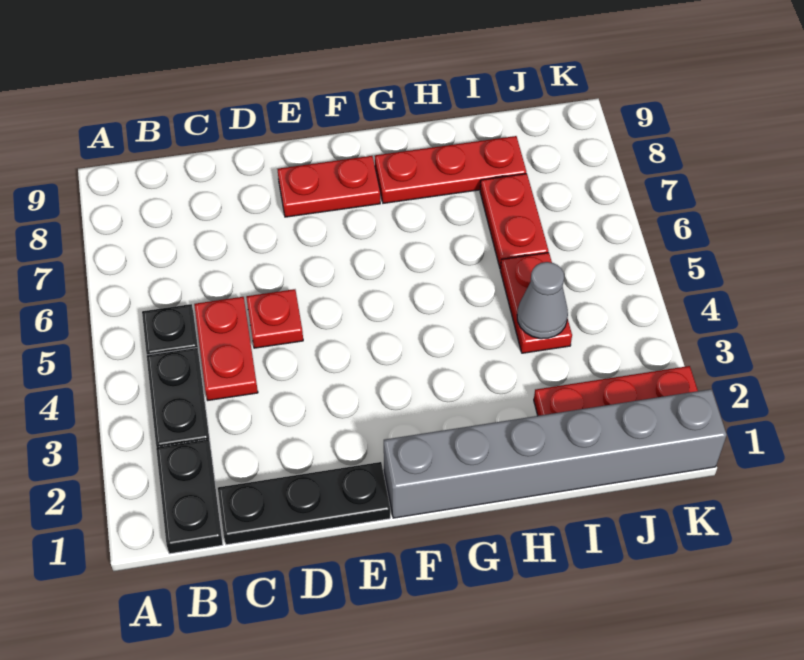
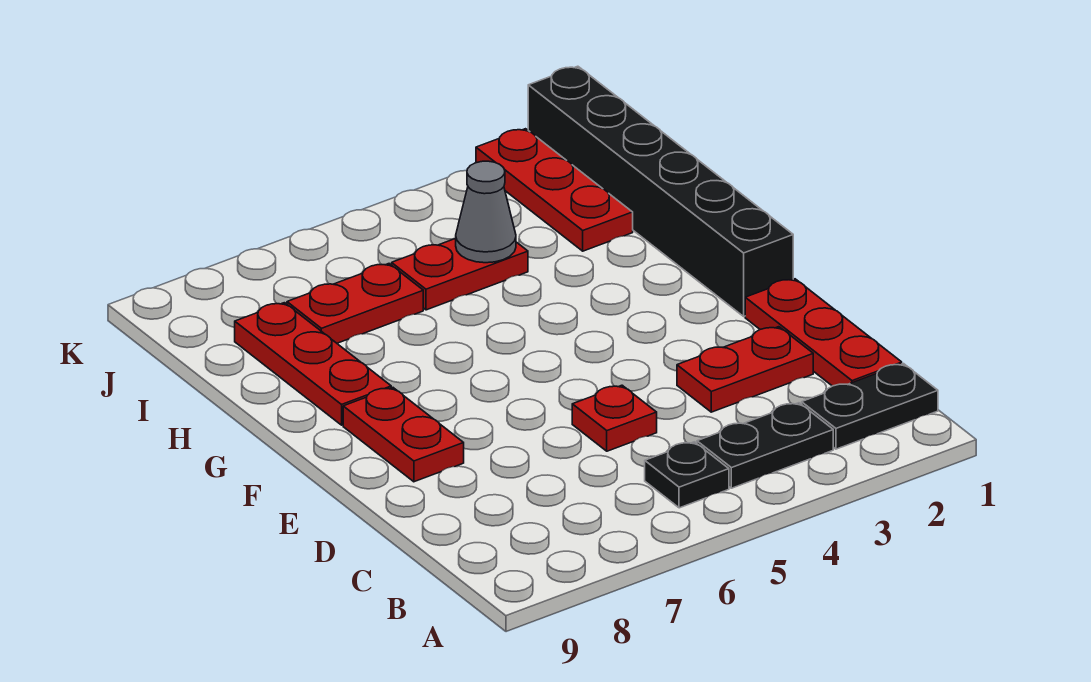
black plate C1:E1 level 1 -> red plate C1:E1 level 1
red plate C4:C5 level 1 -> red plate D2:D3 level 1
grey brick F1:K1 level 1 -> black brick F1:K1 level 1

